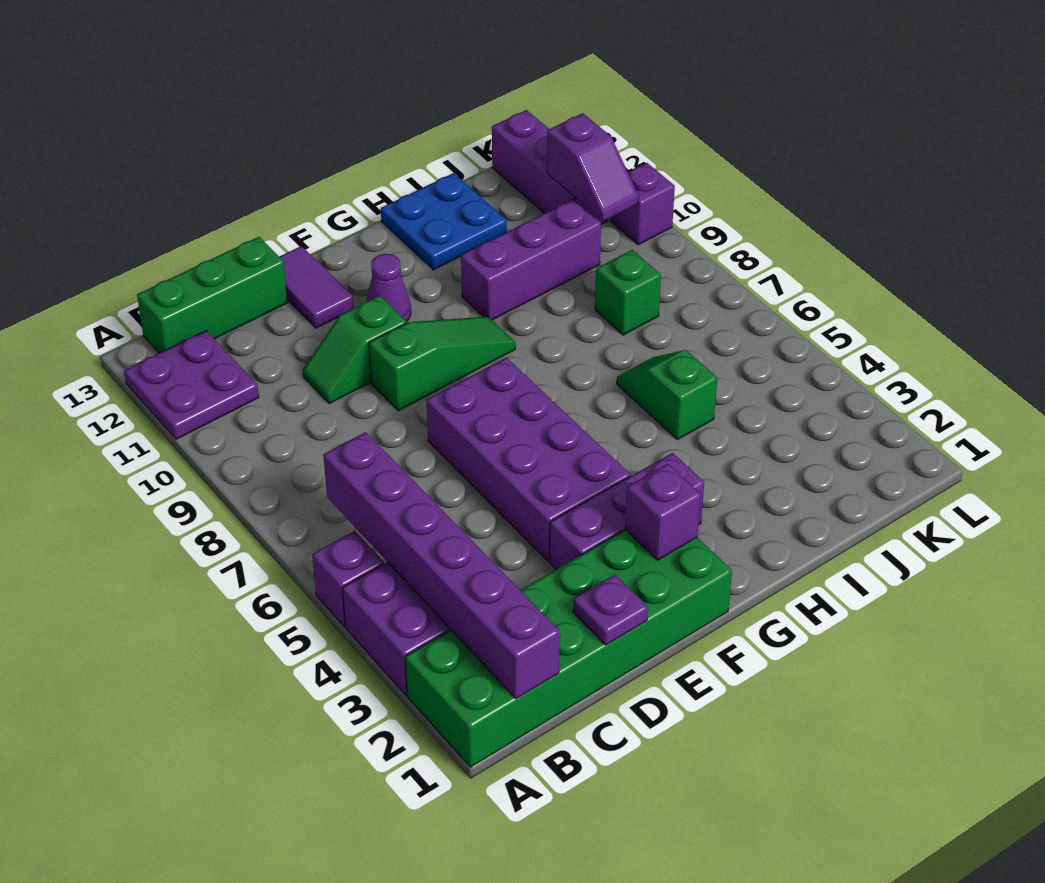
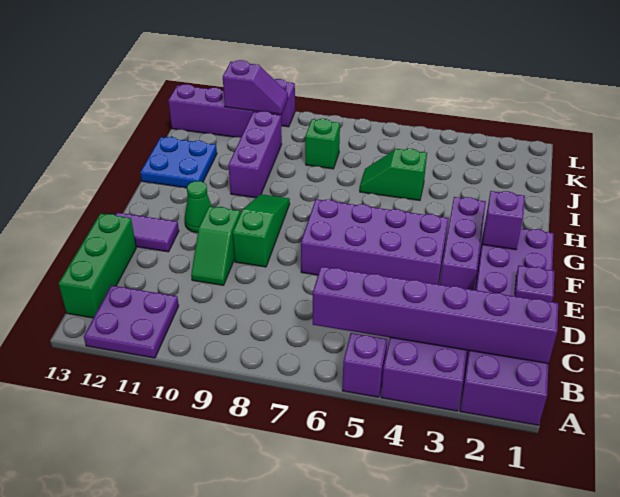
green brick A1:F2 level 1 -> purple brick A1:F2 level 1
purple cone F11 level 1 -> green cone F11 level 1

